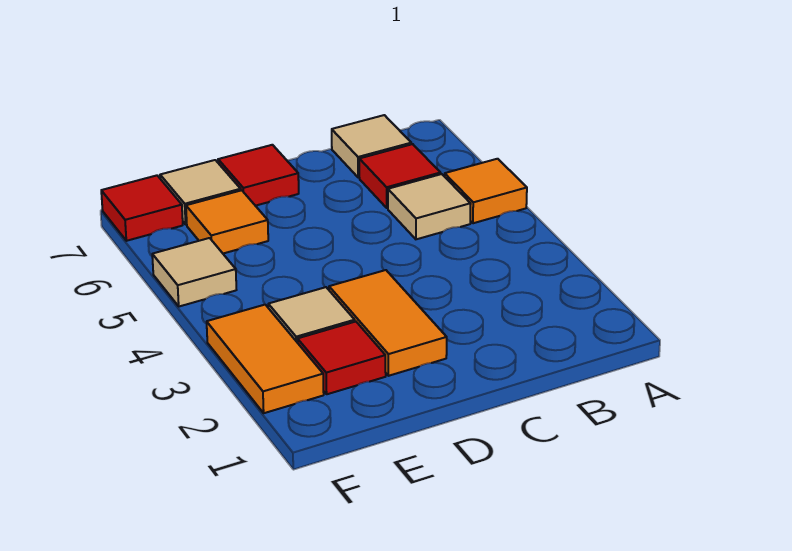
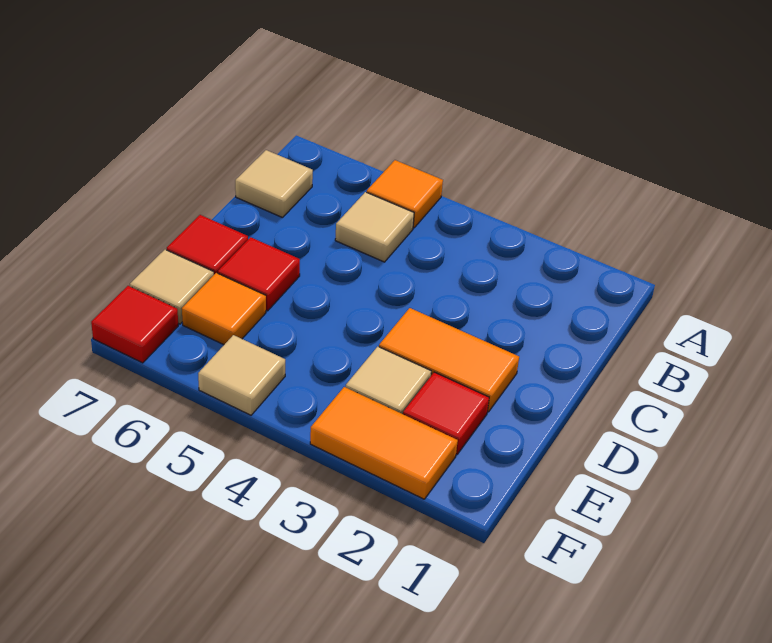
red tile B6 level 1 -> red tile D6 level 1

